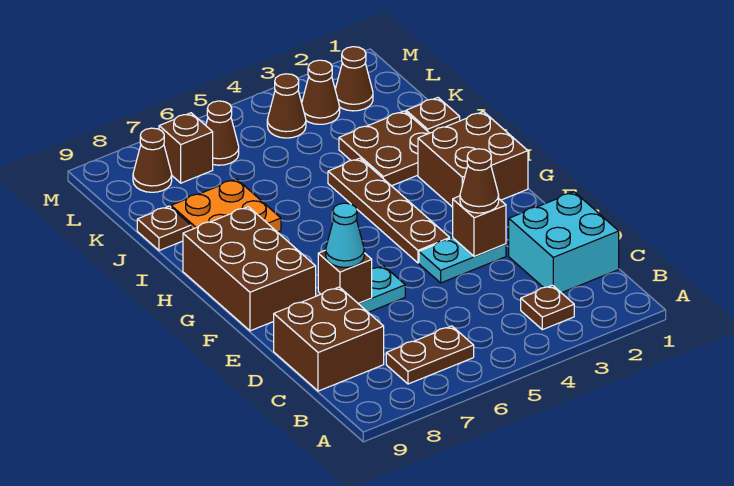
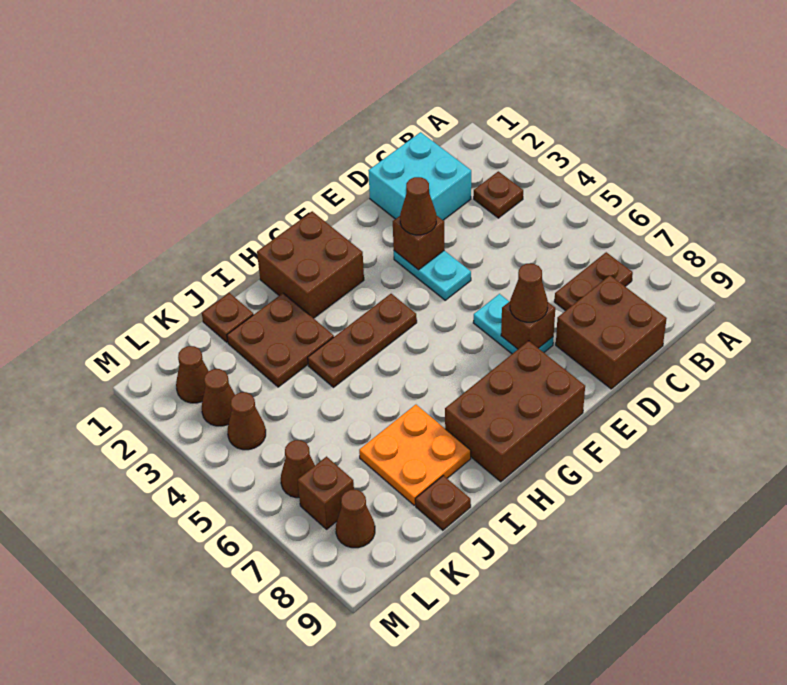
brown plate B6:B7 level 1 -> brown plate B7:C7 level 1
cyan cone E7 level 3 -> brown cone E7 level 3
brown plate F4:I4 level 1 -> brown plate G4:I4 level 1

